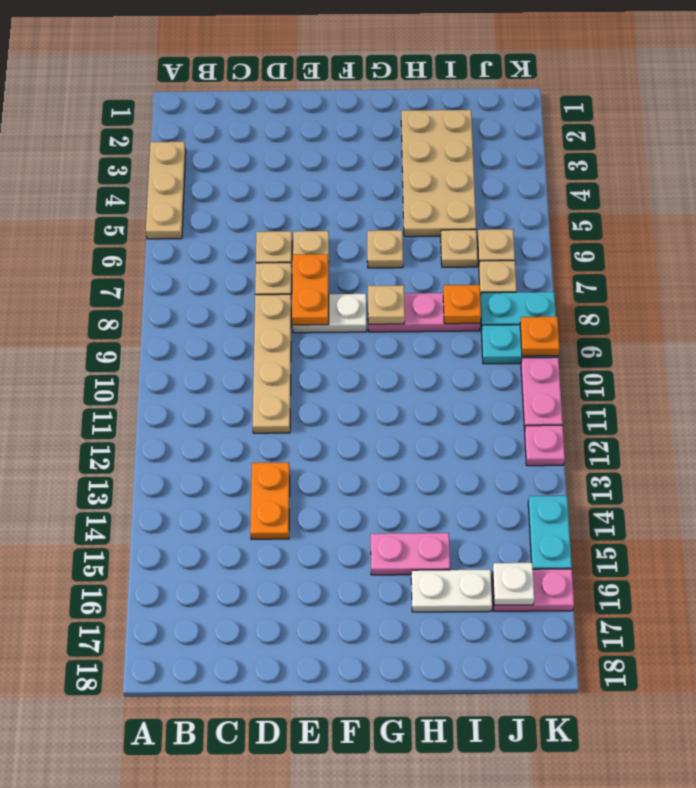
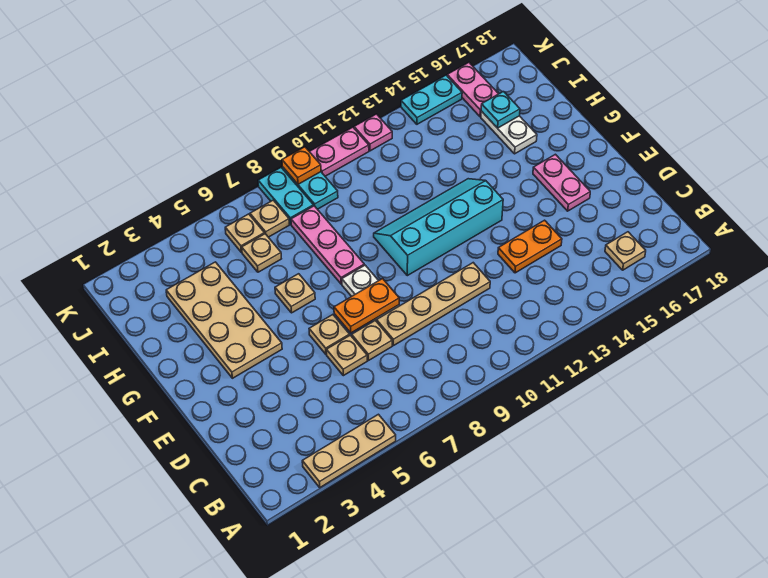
none -> cyan slope F10:G13 level 1 top F
tan plate G8 level 2 -> tan plate B16 level 1
pink plate G15:H15 level 1 -> pink plate E16:F16 level 1
tan plate H2:I5 level 1 -> tan plate F3:I4 level 1
orange plate I8 level 2 -> none
none -> cyan plate I16 level 2
white plate J16 level 2 -> none

